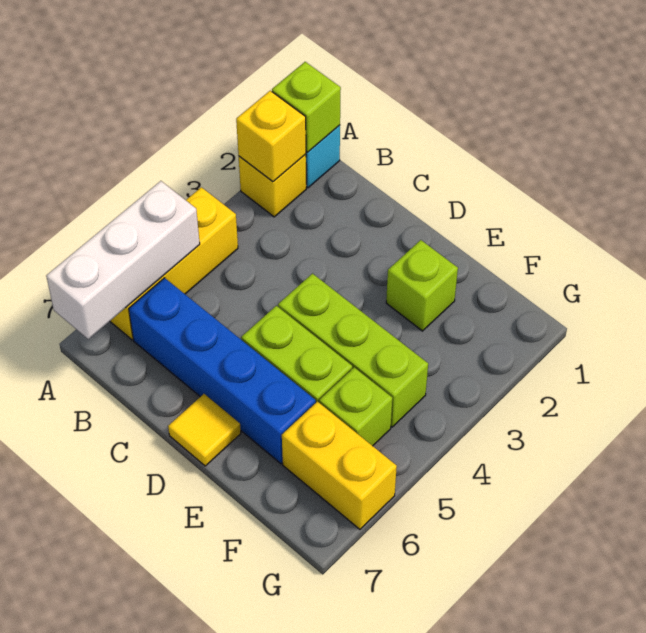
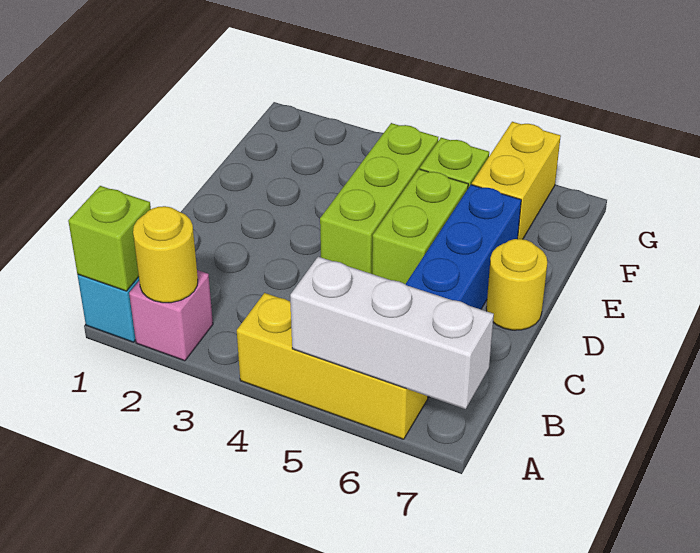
yellow brick A2 level 1 -> pink brick A2 level 1
yellow brick A2 level 2 -> yellow round brick A2 level 2
yellow tile D7 level 1 -> yellow round brick D7 level 1
lime brick E2 level 1 -> none

